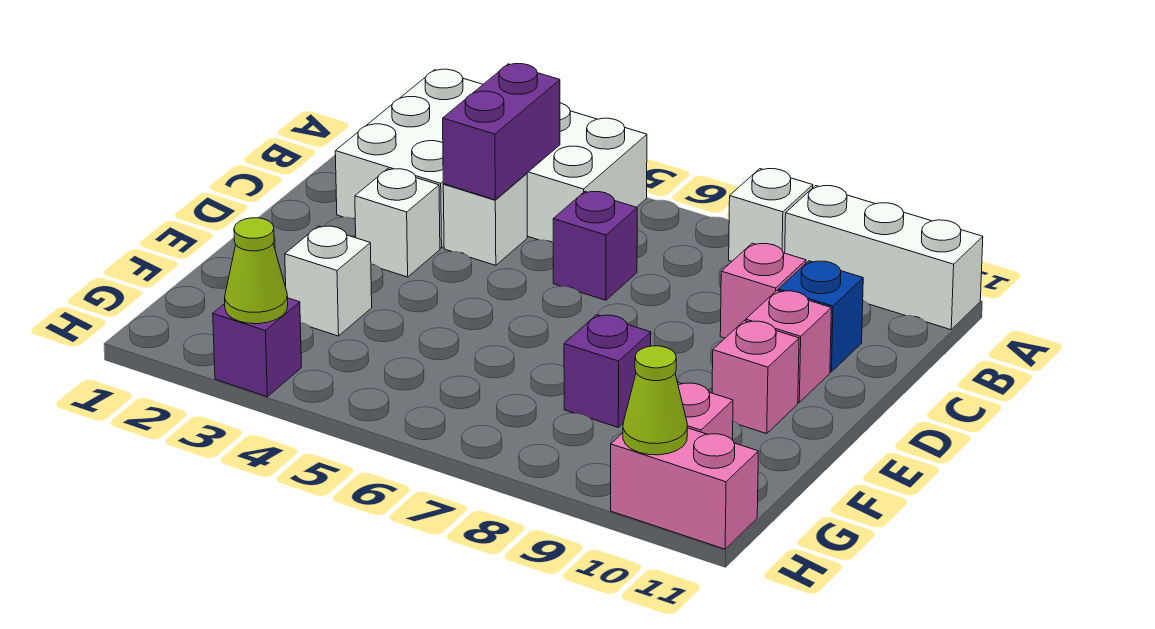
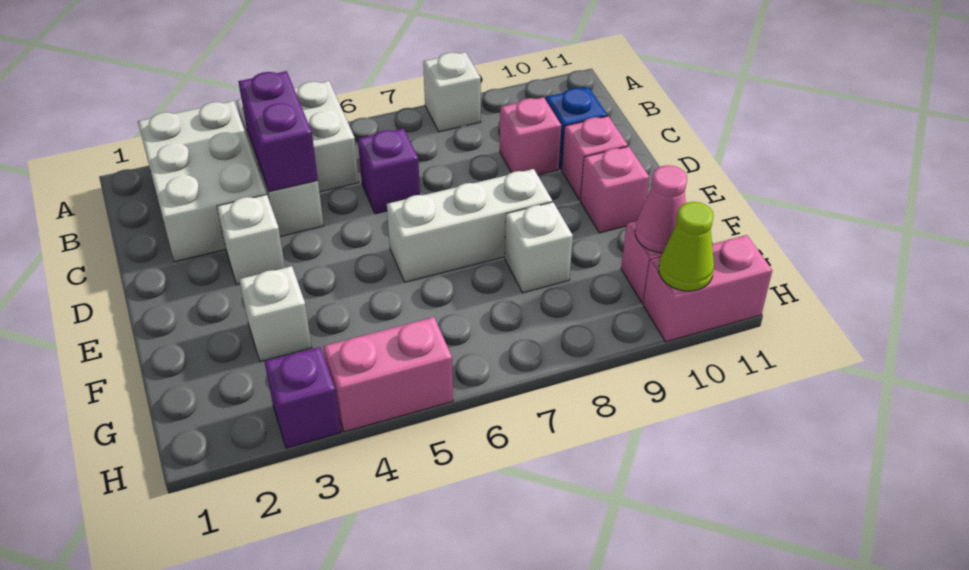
white brick A9:A11 level 1 -> white brick E6:E8 level 1
purple brick F8 level 1 -> white brick F8 level 1
none -> pink cone G10 level 2
lime cone H3 level 2 -> none
none -> pink brick H4:H5 level 1

